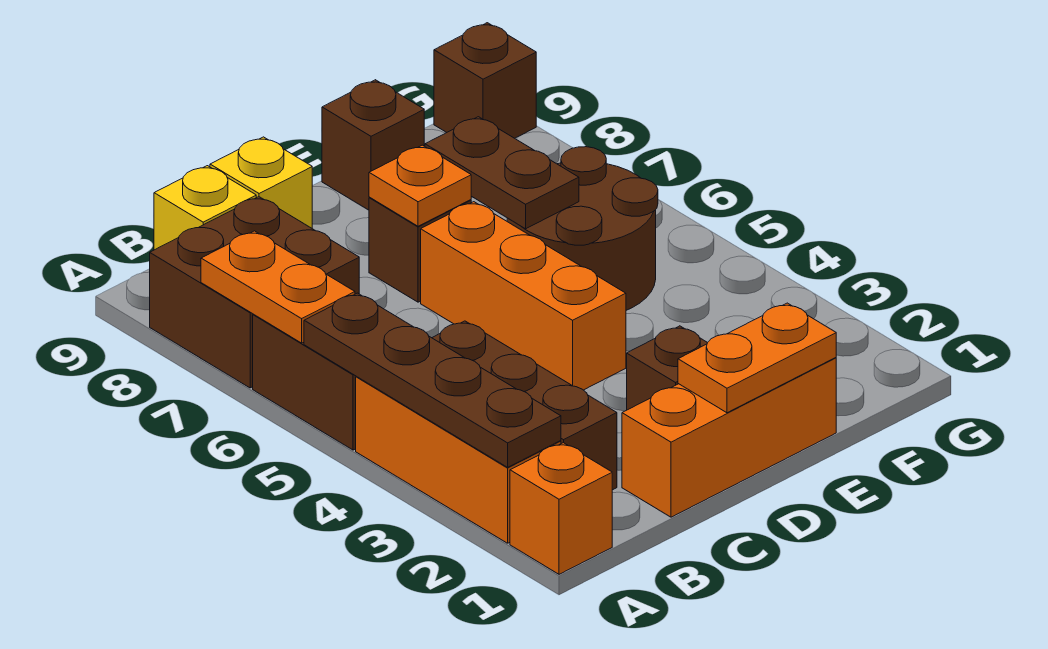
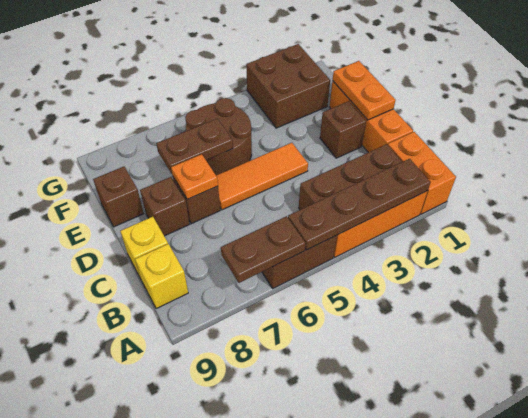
orange brick A1 level 1 -> orange brick A1:B1 level 1
orange plate A6:A7 level 2 -> brown plate A6:A7 level 2
brown brick A7:B8 level 1 -> brown brick F2:G3 level 1
orange brick D4:D6 level 1 -> orange tile D4:D6 level 1
brown brick G9 level 1 -> brown brick D8 level 1

